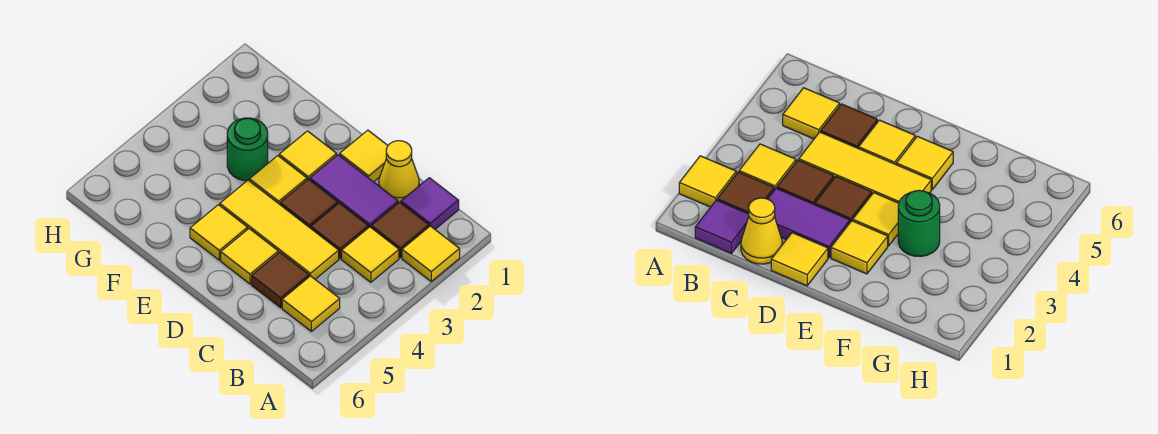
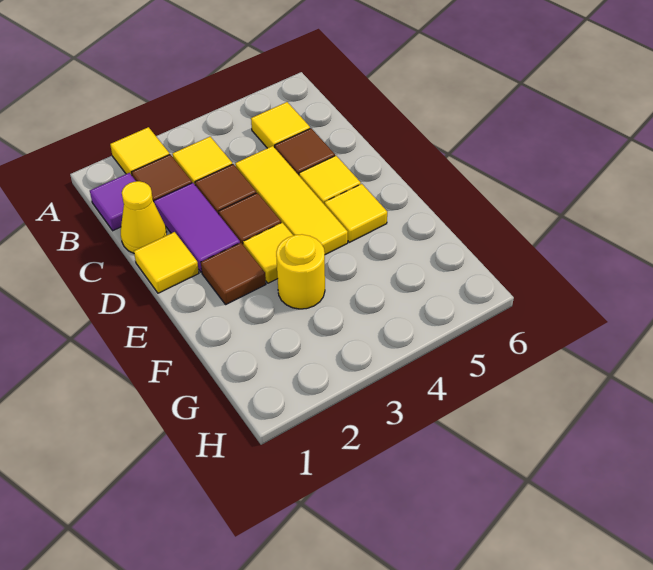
yellow tile E2 level 1 -> brown tile E2 level 1
green round brick F3 level 1 -> yellow round brick F3 level 1

